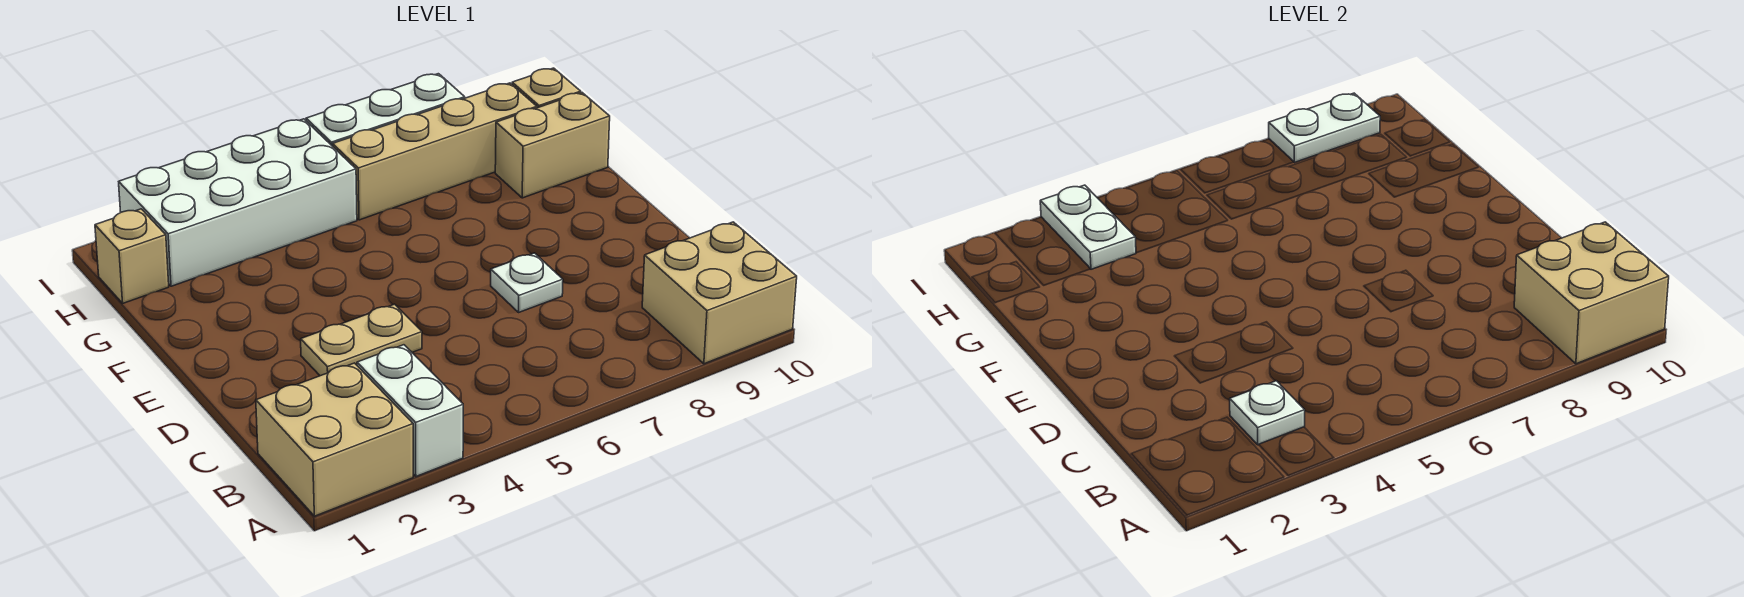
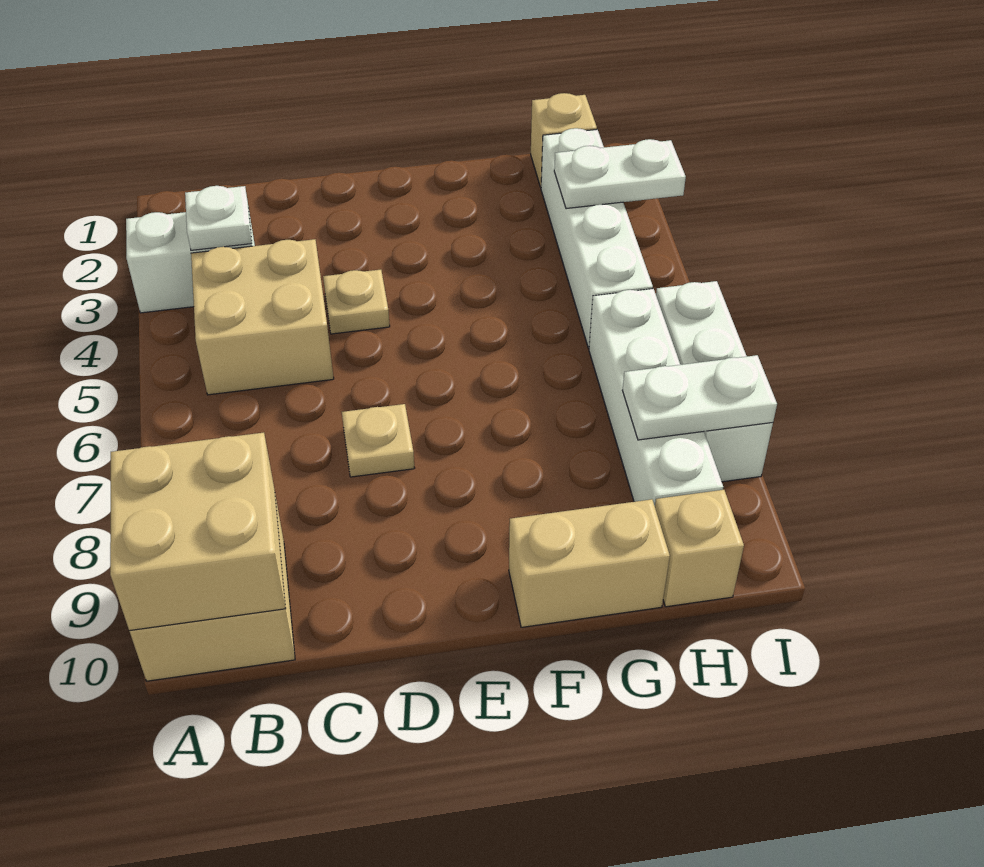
tan brick A1:B2 level 1 -> tan brick B4:C5 level 1
tan plate D3:D4 level 1 -> tan plate D4 level 1
white plate D7 level 1 -> tan plate D7 level 1
tan brick G9:G10 level 1 -> tan brick F10:G10 level 1
white brick H2:I5 level 1 -> white brick H2:H5 level 1
tan brick H6:H9 level 1 -> white brick H6:H9 level 1
white plate I8:I9 level 2 -> white plate H8:I8 level 2

